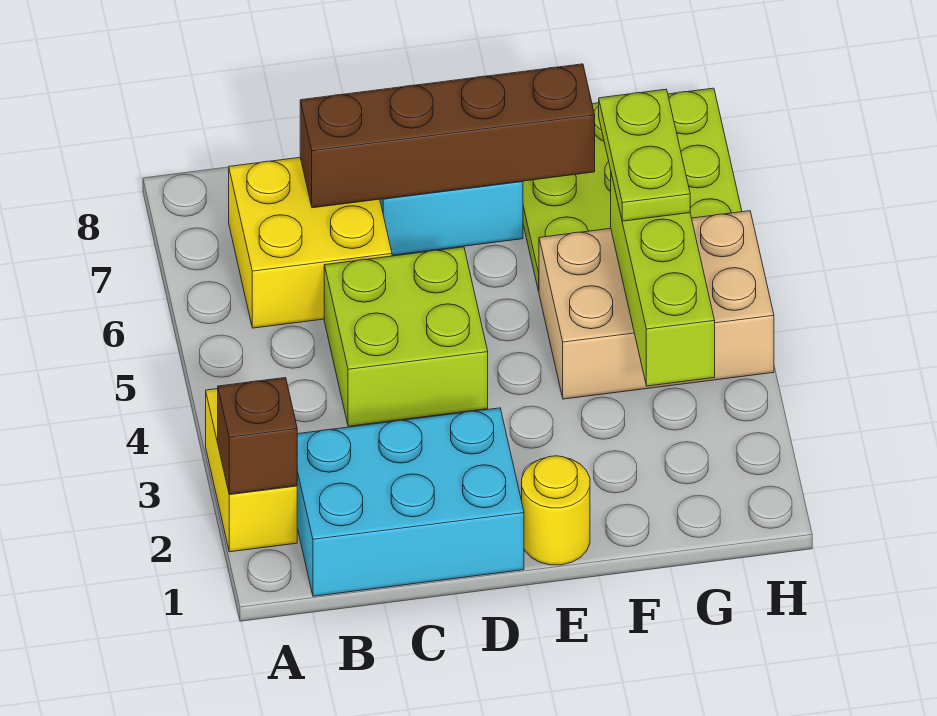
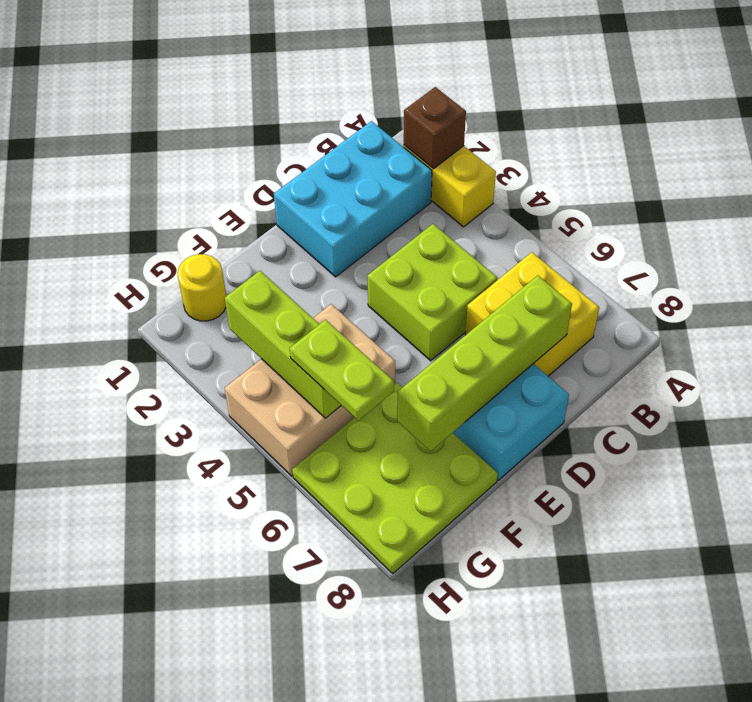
brown brick C7:F7 level 2 -> lime brick C7:F7 level 2
yellow round brick E1 level 1 -> yellow round brick G1 level 1

